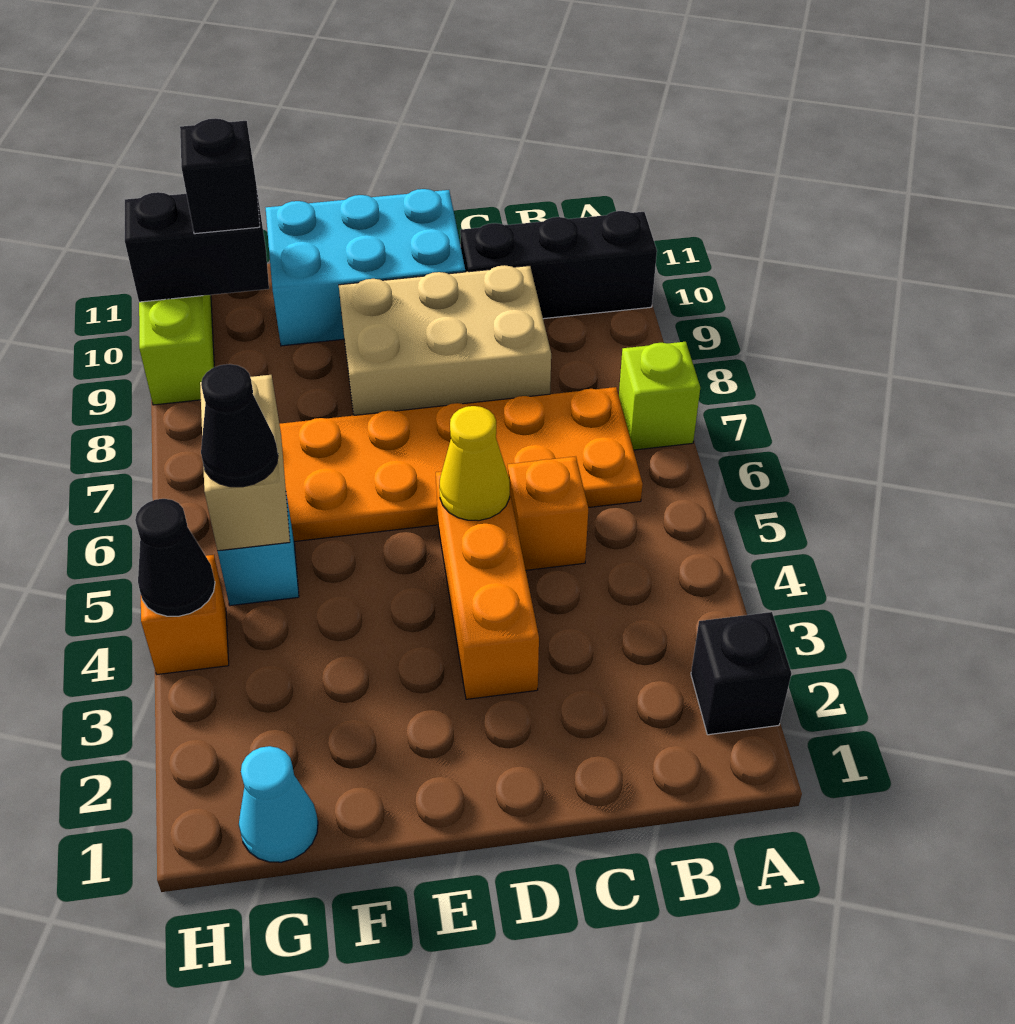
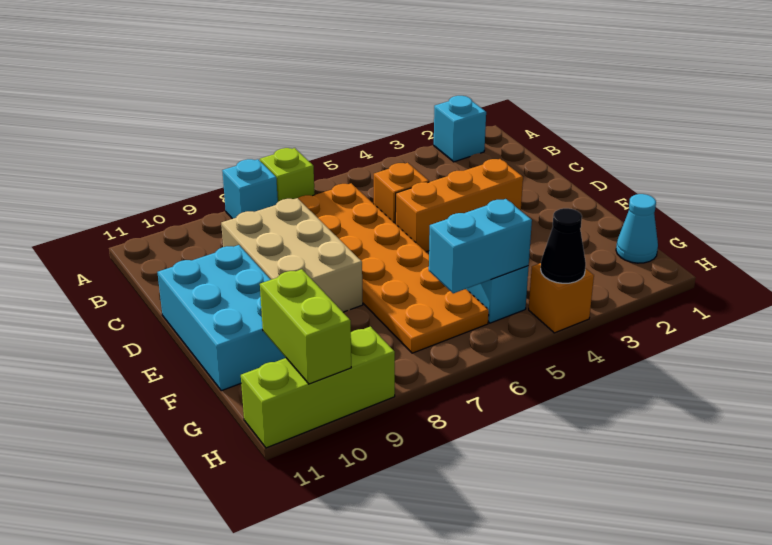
black brick A2 level 1 -> cyan brick A2 level 1
none -> cyan brick A8 level 1
black brick A10:C10 level 1 -> none
yellow cone D5 level 2 -> none
tan brick G5:G6 level 2 -> cyan brick G5:G6 level 2
black cone G5 level 3 -> none
black brick G10:H10 level 2 -> lime brick G10:H10 level 2
black brick G10 level 3 -> none

